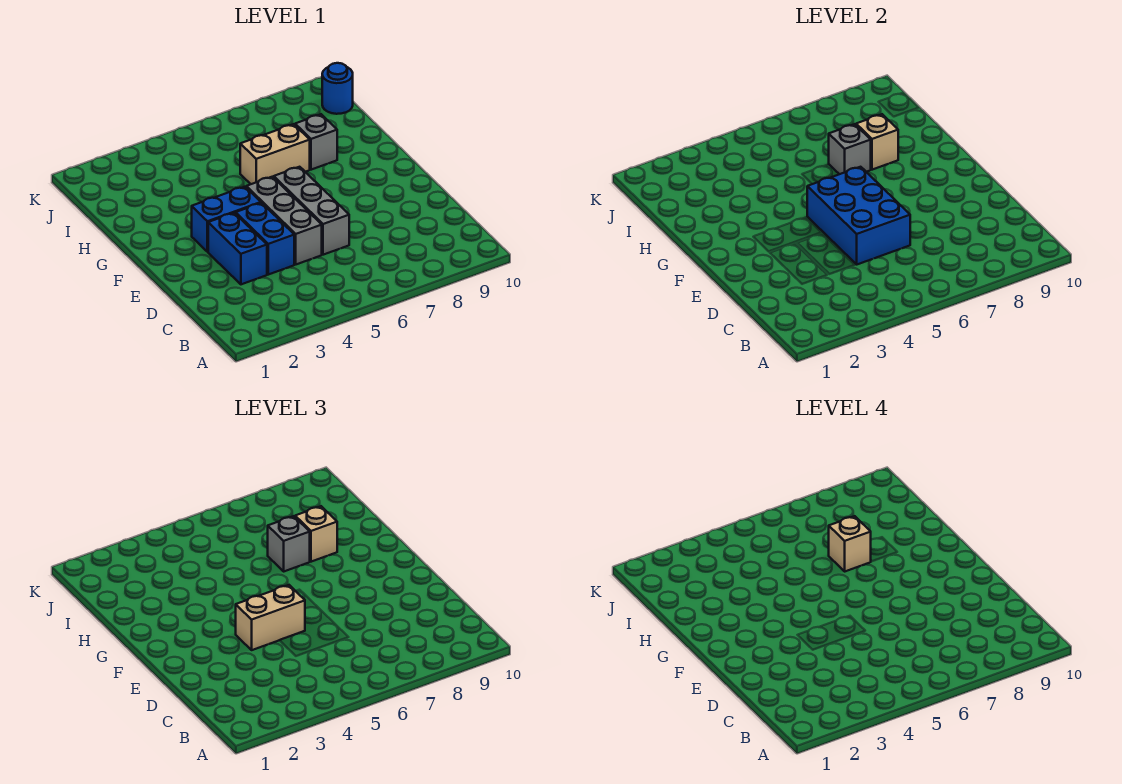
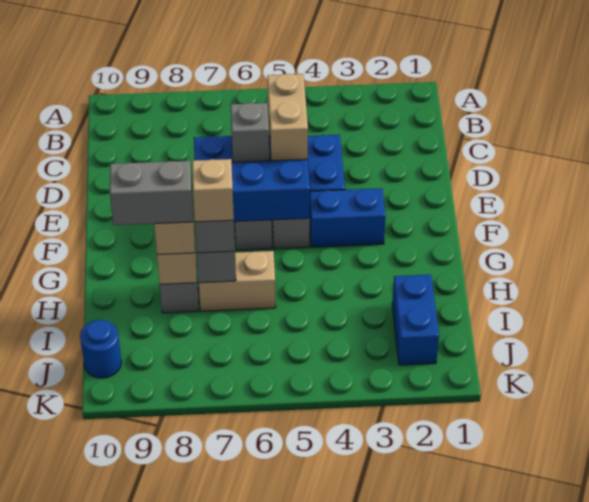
blue brick D3:E3 level 1 -> blue brick I2:J2 level 1
blue brick D5:F6 level 2 -> blue brick E5:F7 level 2
tan brick E4:E5 level 3 -> tan brick D5:E5 level 3
none -> grey brick E6 level 3
none -> grey brick H8:H9 level 4

